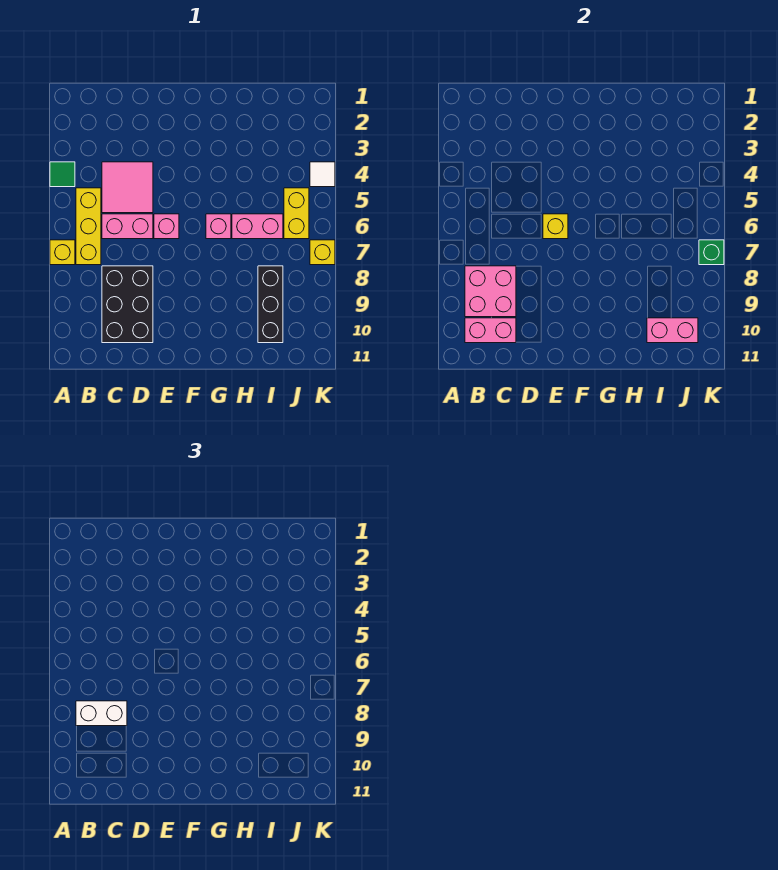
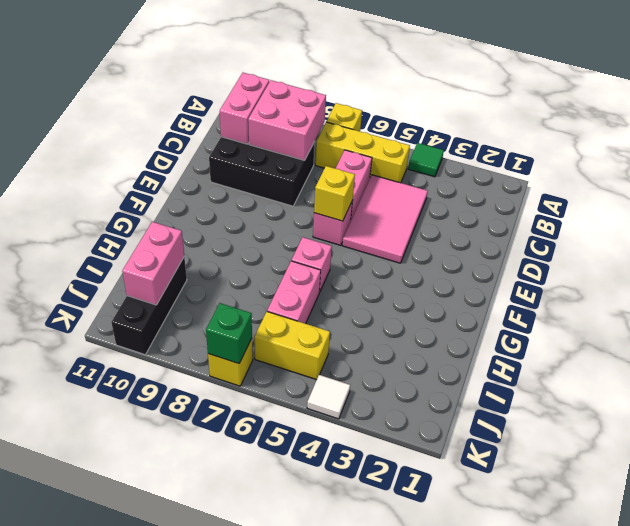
white brick B8:C8 level 3 -> none
pink tile C4:D5 level 1 -> pink tile C4:E5 level 1
black brick I8:I10 level 1 -> black brick I10:K10 level 1

